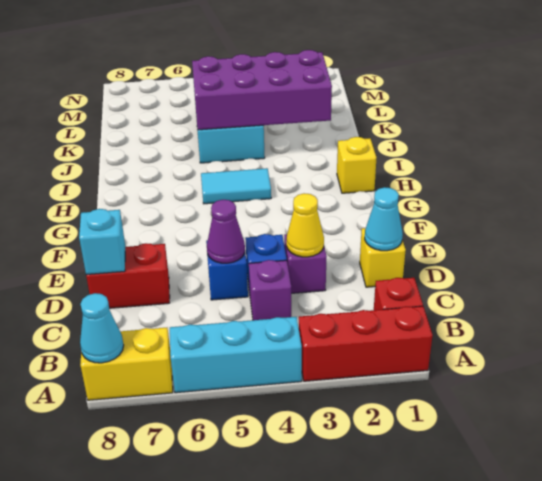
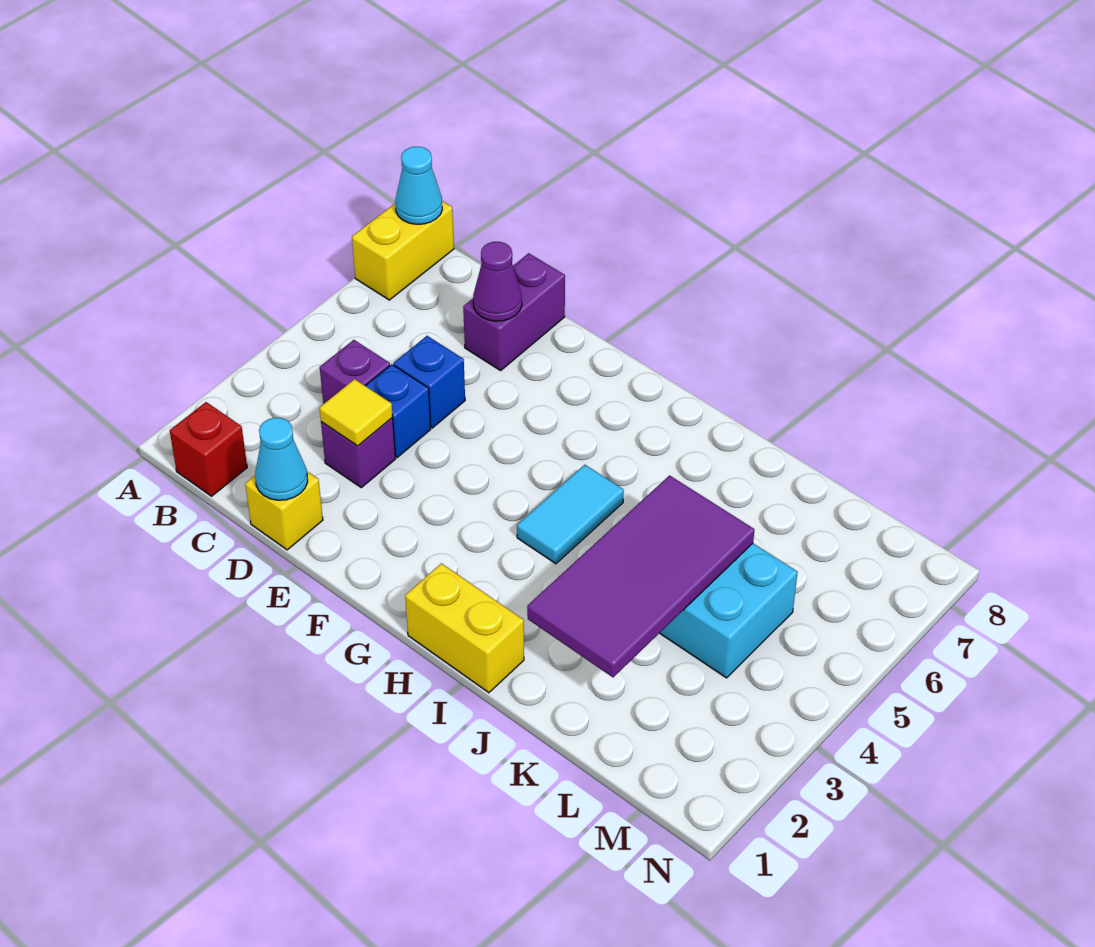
red brick A1:A3 level 1 -> none
cyan brick A4:A6 level 1 -> none
yellow cone D3 level 2 -> yellow tile D3 level 2
purple cone D5 level 2 -> purple cone D7 level 2
red brick D7:D8 level 1 -> purple brick D7:D8 level 1
cyan brick D8 level 2 -> none
yellow brick H1 level 1 -> yellow brick H1:I1 level 1
purple brick J2:K5 level 2 -> purple tile J2:K5 level 2

